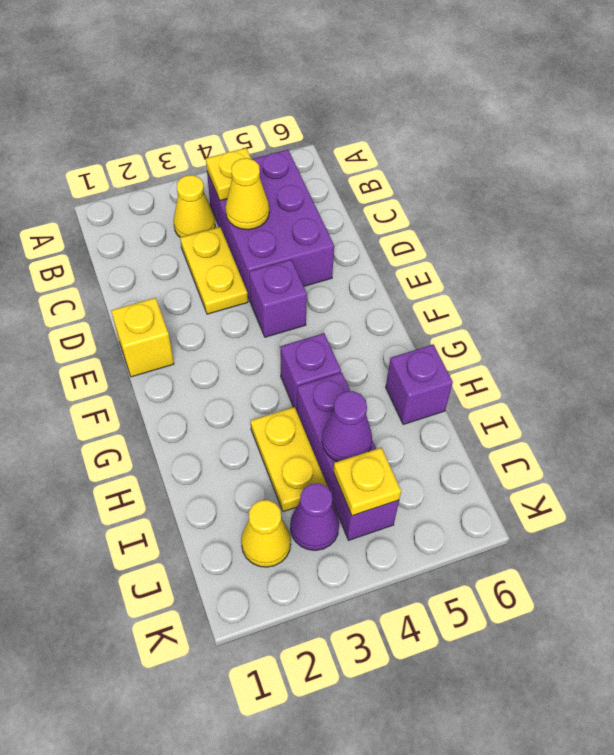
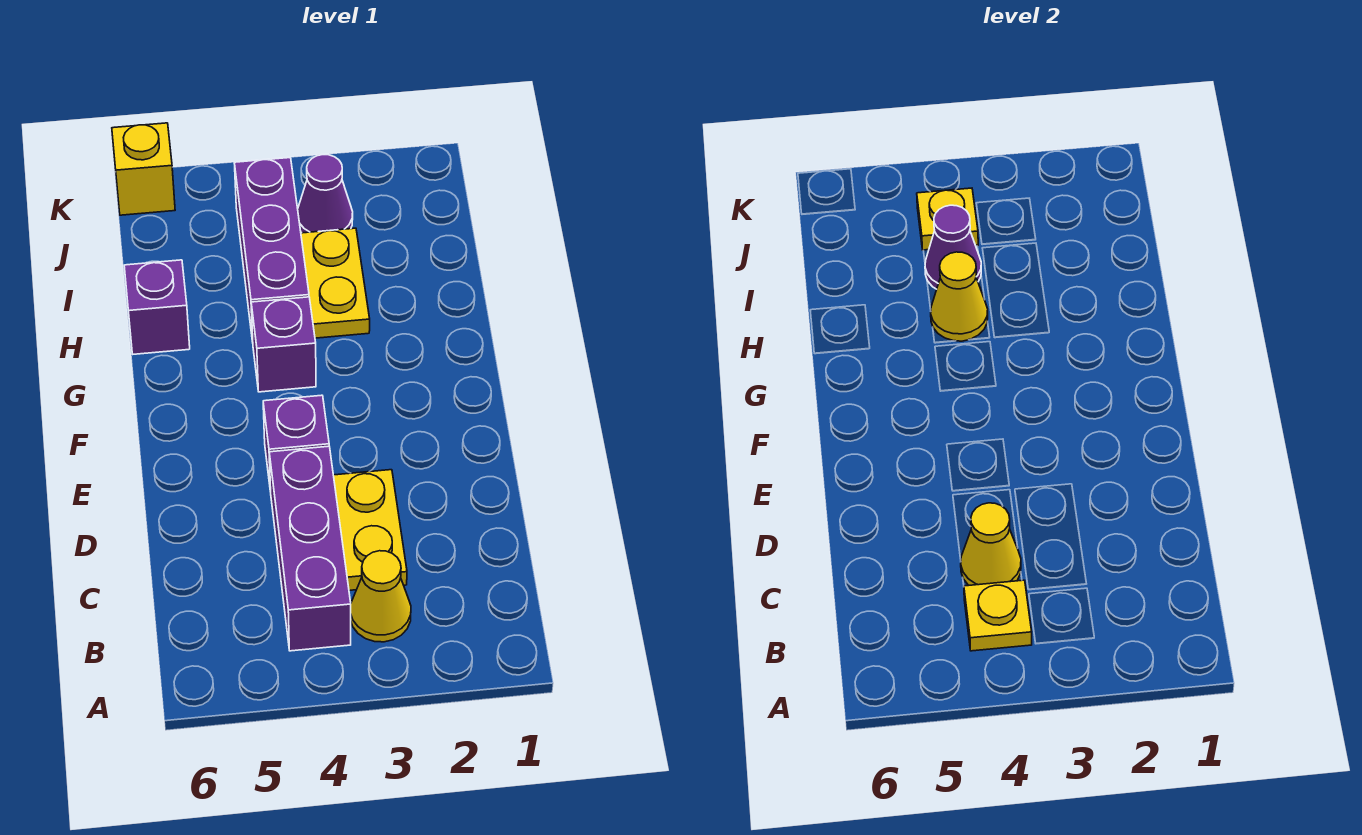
purple brick B4:D5 level 1 -> purple brick B4:D4 level 1
yellow brick E1 level 1 -> yellow brick K6 level 1
yellow cone J2 level 1 -> yellow cone H4 level 2

